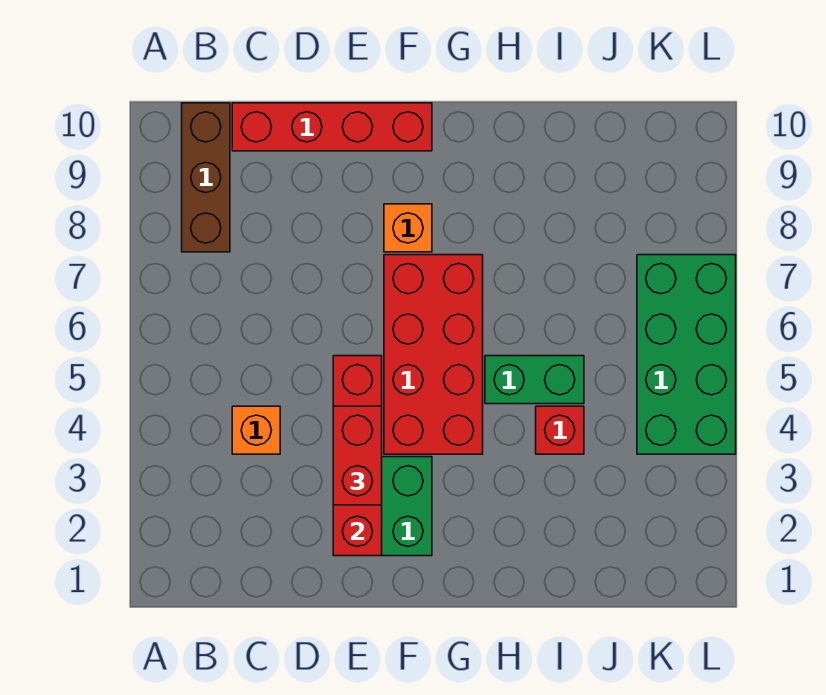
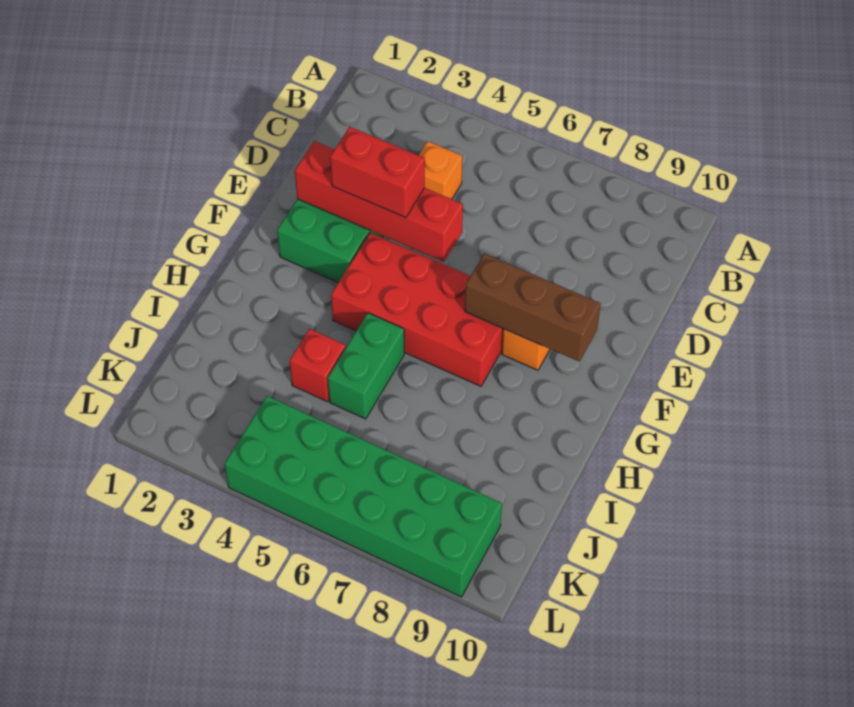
brown brick B8:B10 level 1 -> brown brick F7:F9 level 2
red brick C10:F10 level 1 -> none
green brick K4:L7 level 1 -> green brick K4:L9 level 1

